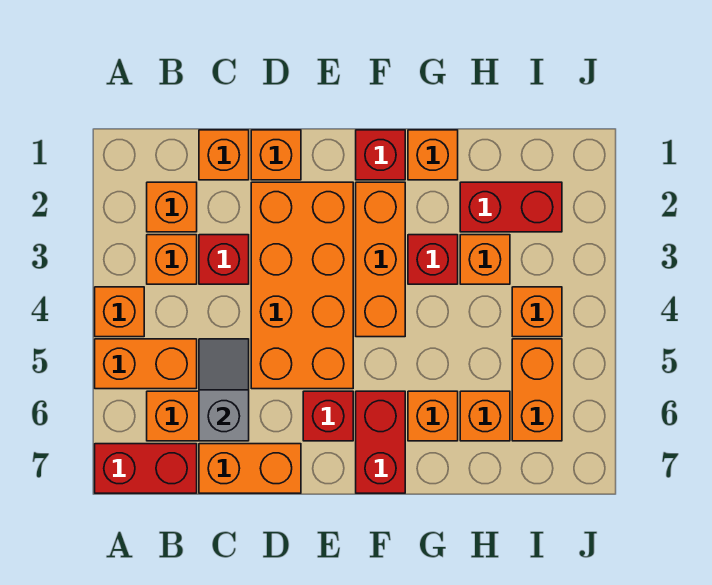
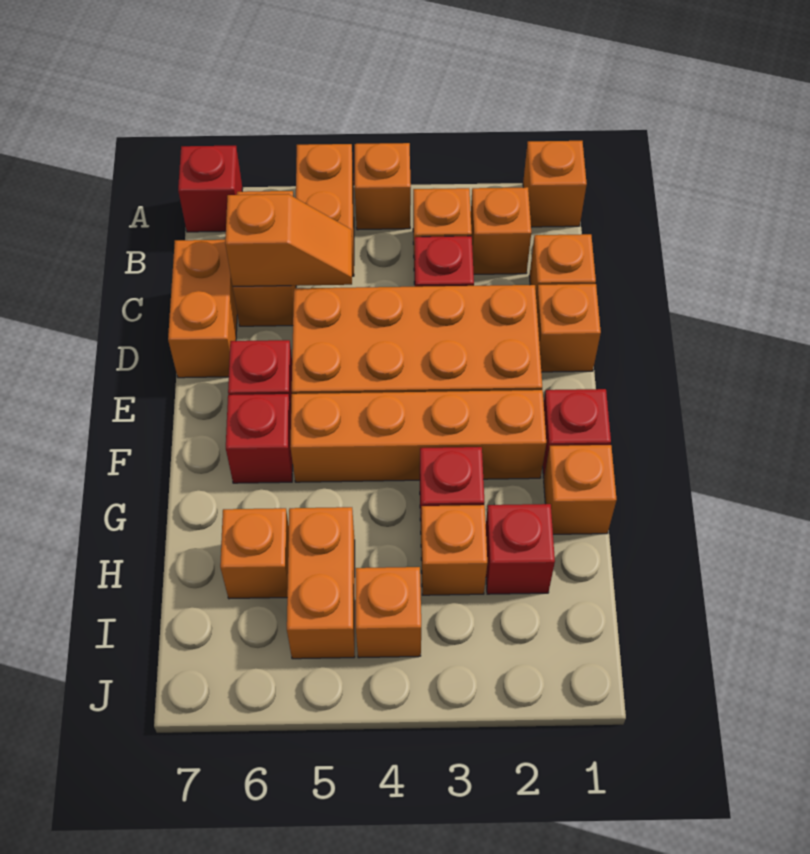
red brick A7:B7 level 1 -> red brick A7 level 1
grey slope C5:C6 level 2 top 6 -> orange slope C5:C6 level 2 top 6
orange brick F2:F4 level 1 -> orange brick F2:F5 level 1
red brick F6:F7 level 1 -> red brick F6 level 1
orange brick G6 level 1 -> orange brick A1 level 1
red brick H2:I2 level 1 -> red brick H2 level 1
orange brick I5:I6 level 1 -> orange brick H5:I5 level 1

